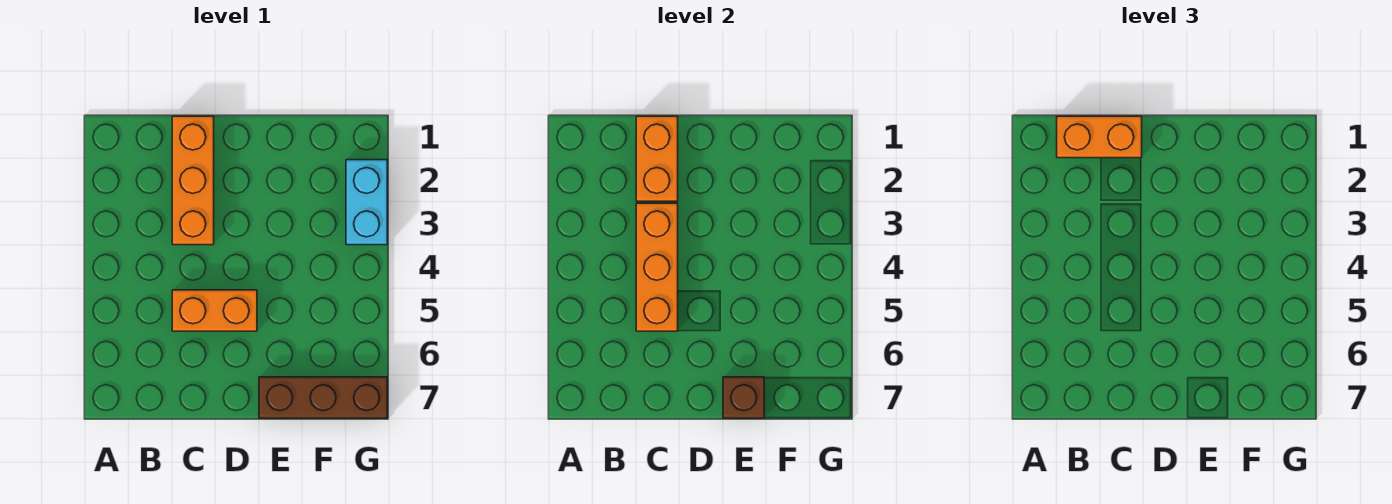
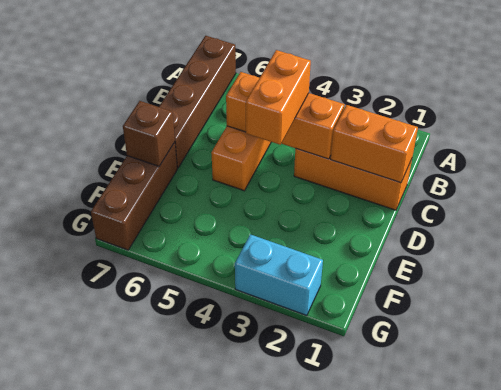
none -> brown brick A7:D7 level 1
orange brick B1:C1 level 3 -> orange brick C4:D4 level 3

